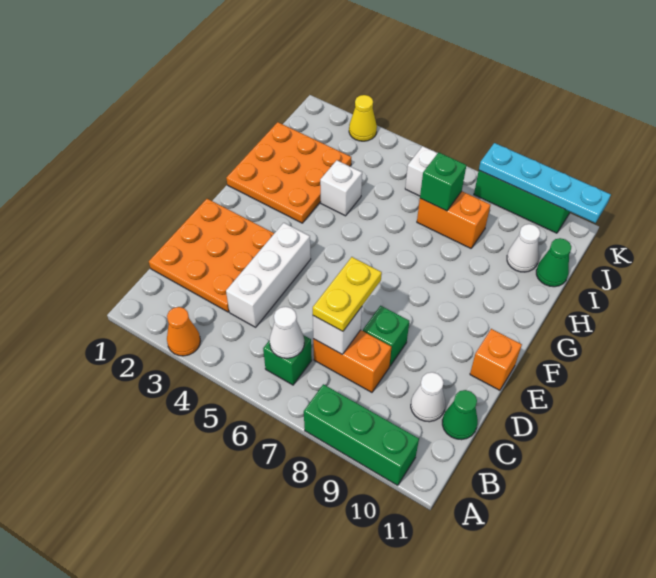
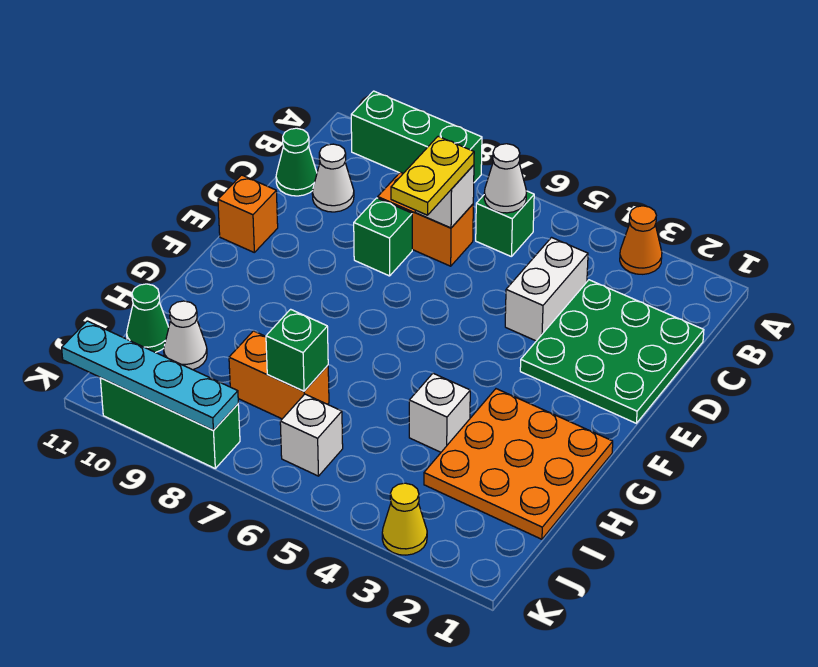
orange plate C1:E3 level 1 -> green plate C1:E3 level 1
white brick C4:E4 level 1 -> white brick C4:D4 level 1

